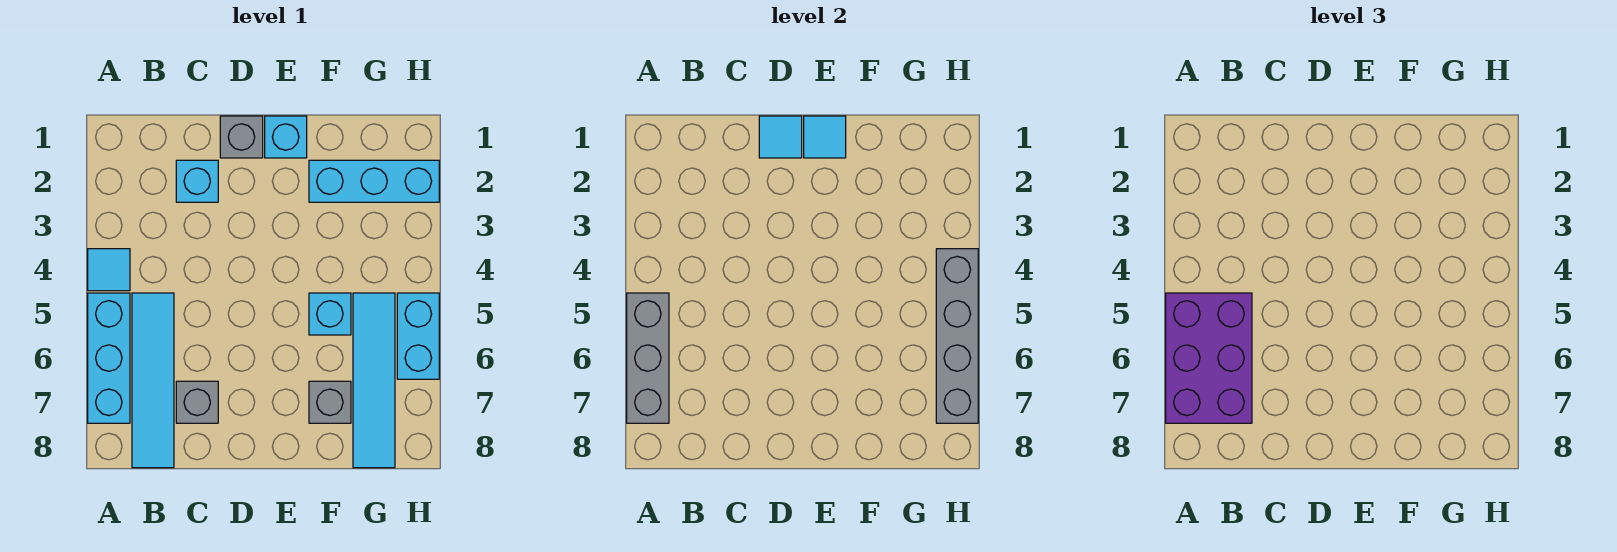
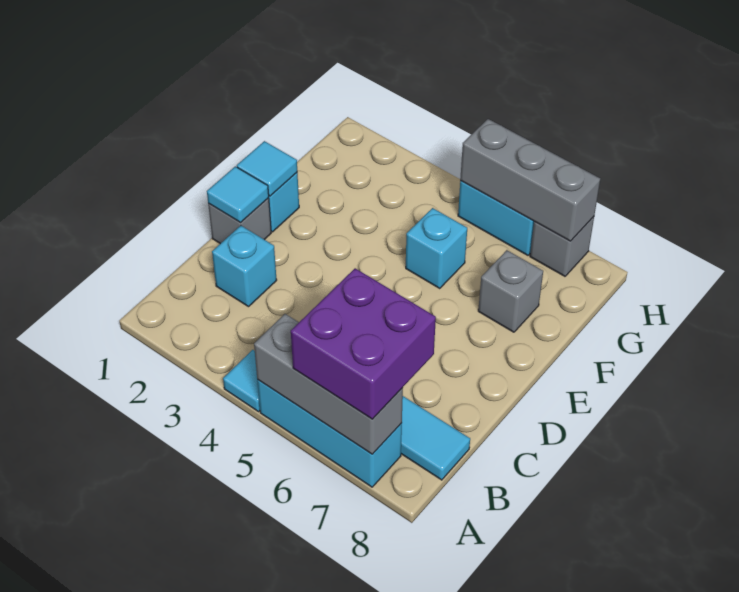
purple brick A5:B7 level 3 -> purple brick A6:B7 level 3
grey brick C7 level 1 -> grey brick H7 level 1
cyan brick F2:H2 level 1 -> none
cyan tile G5:G8 level 1 -> none
grey brick H4:H7 level 2 -> grey brick H5:H7 level 2

